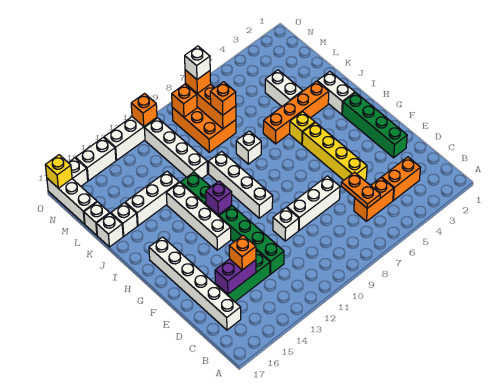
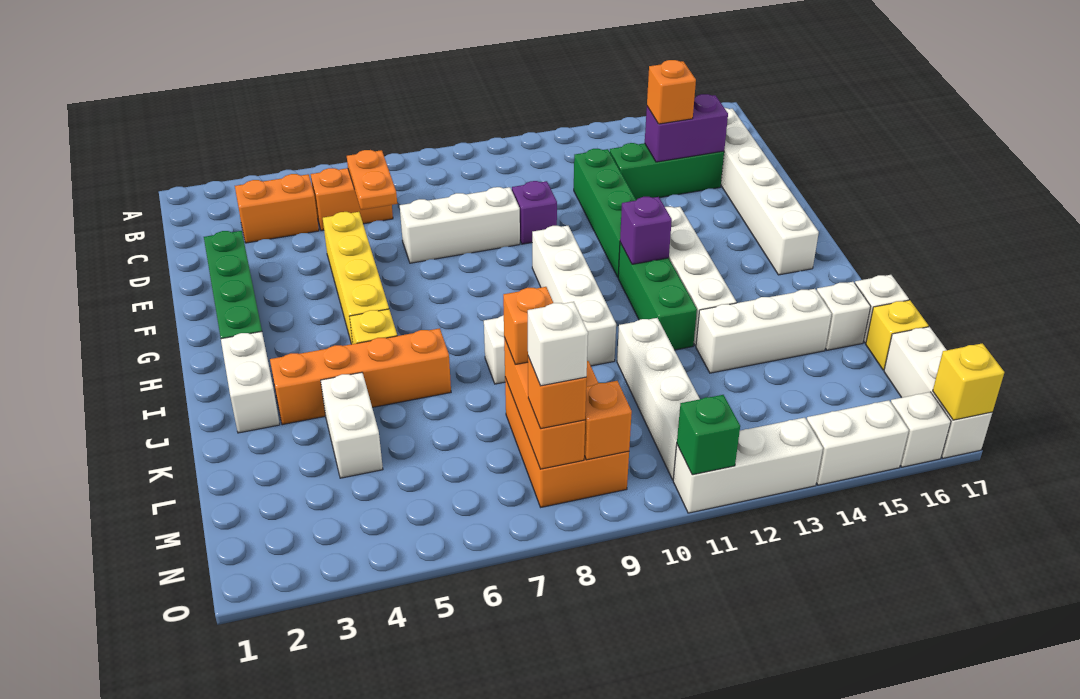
white brick E10 level 1 -> purple brick E10 level 1
white brick L17 level 1 -> yellow brick L17 level 1
orange brick O11 level 2 -> green brick O11 level 2

